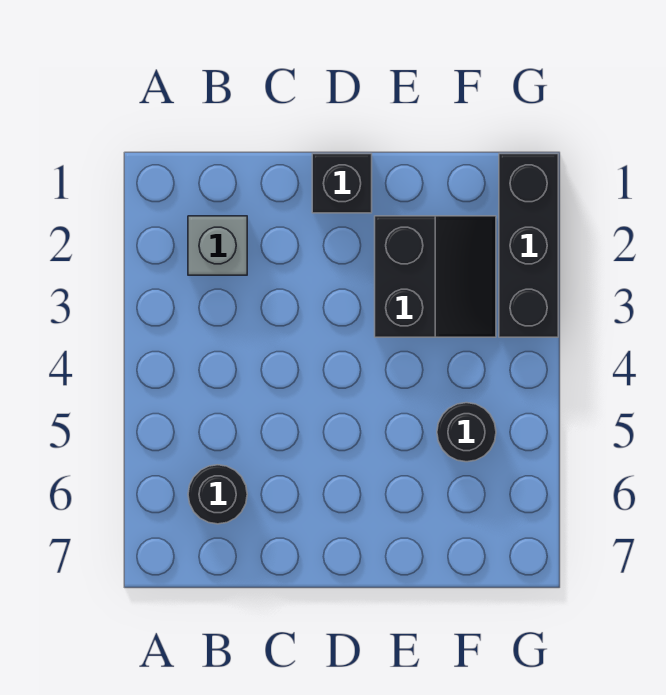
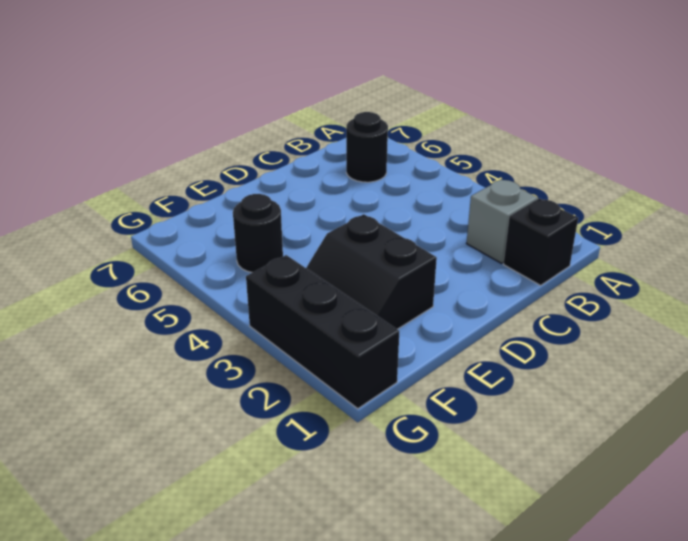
black brick D1 level 1 -> black brick B1 level 1

